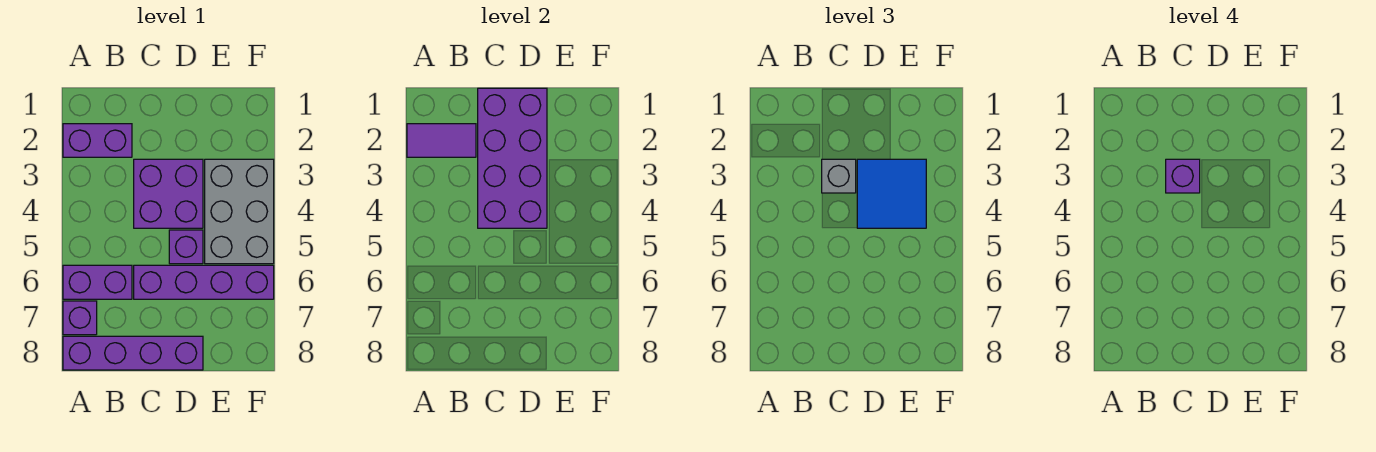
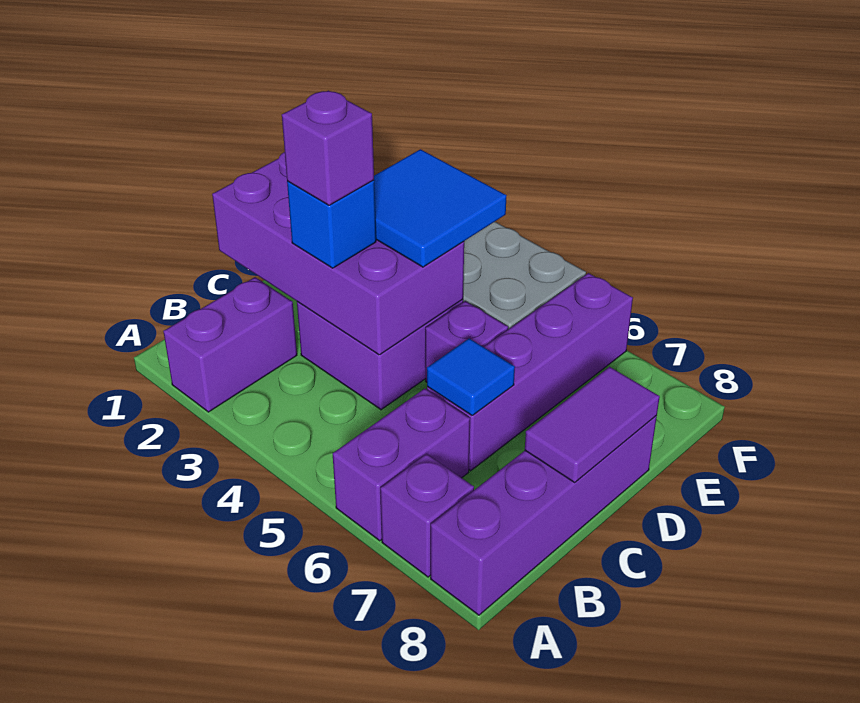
purple tile A2:B2 level 2 -> purple tile C8:D8 level 2
grey brick C3 level 3 -> blue brick C3 level 3
none -> blue tile C6 level 2

